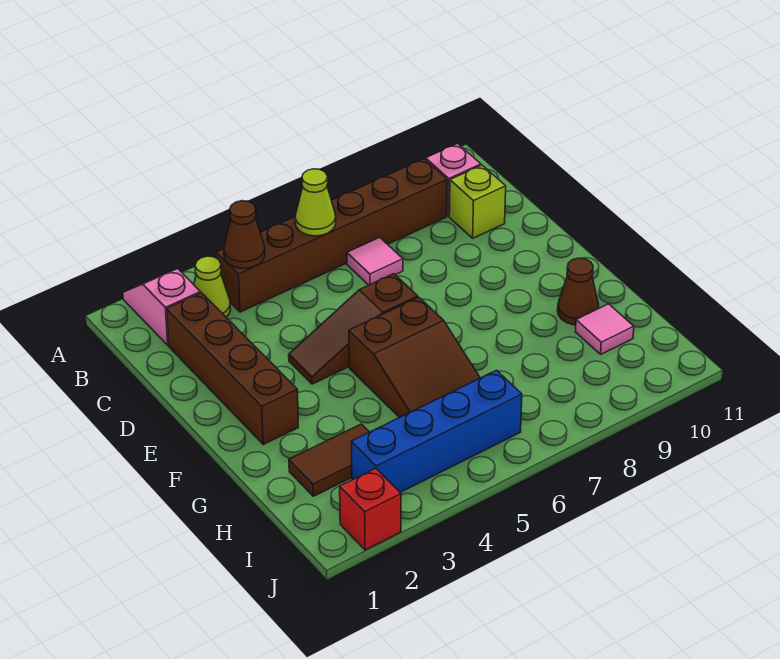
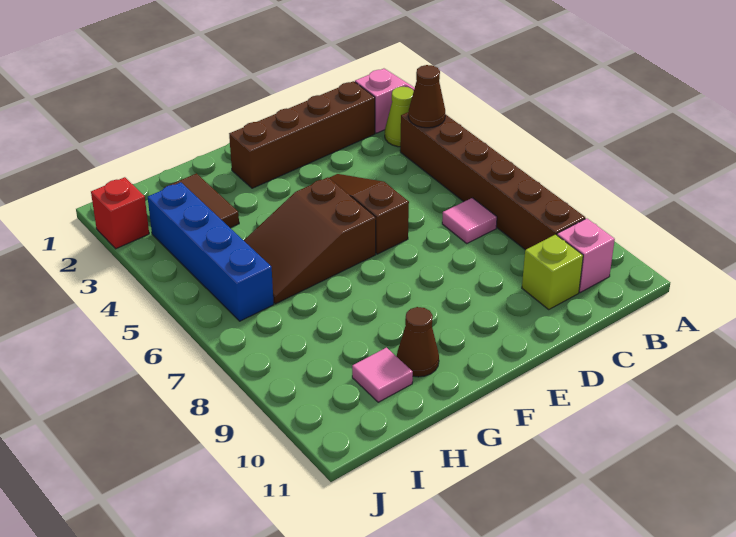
lime cone B6 level 2 -> none

